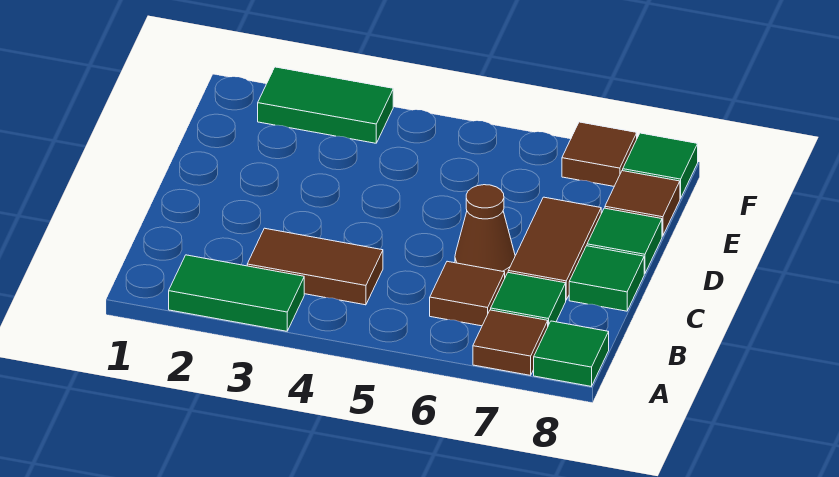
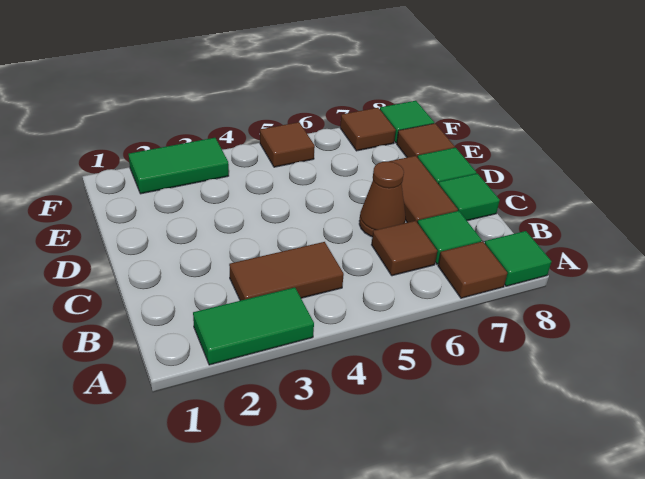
none -> brown tile F5 level 1

